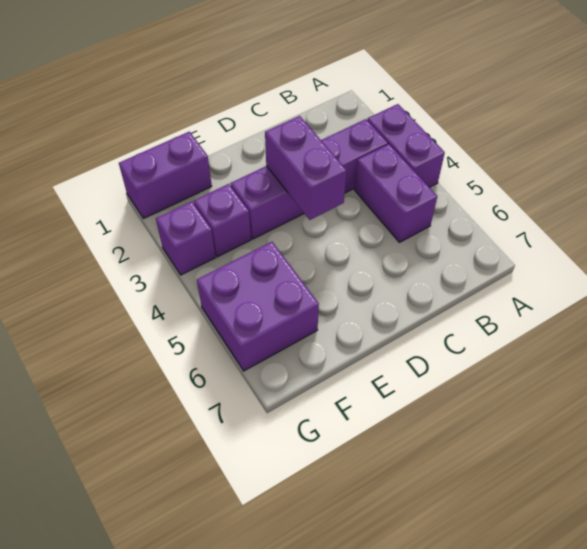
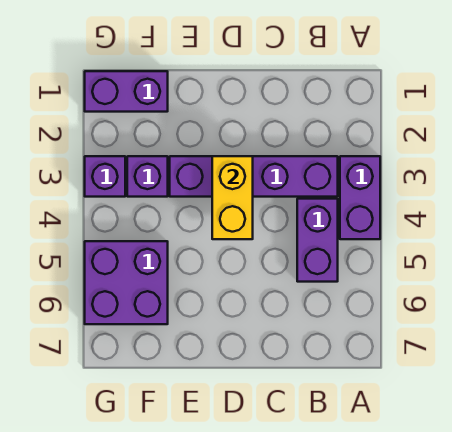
purple brick D3:D4 level 2 -> yellow brick D3:D4 level 2

